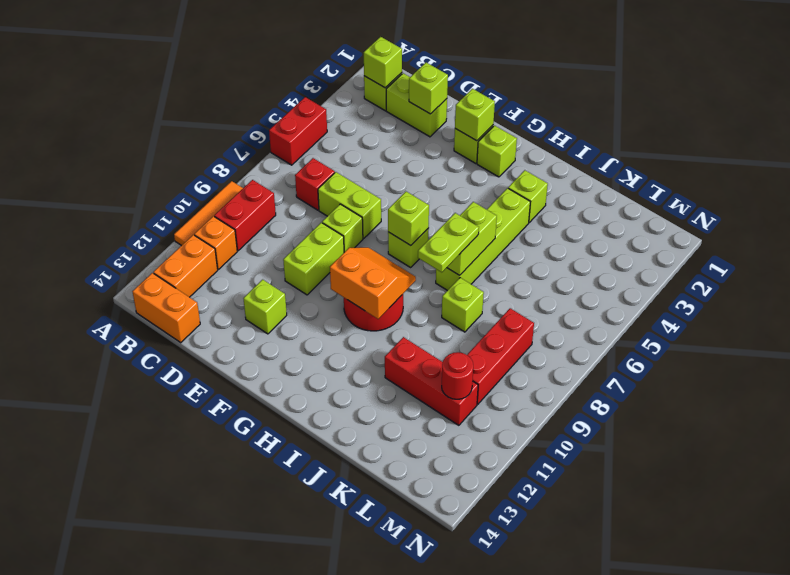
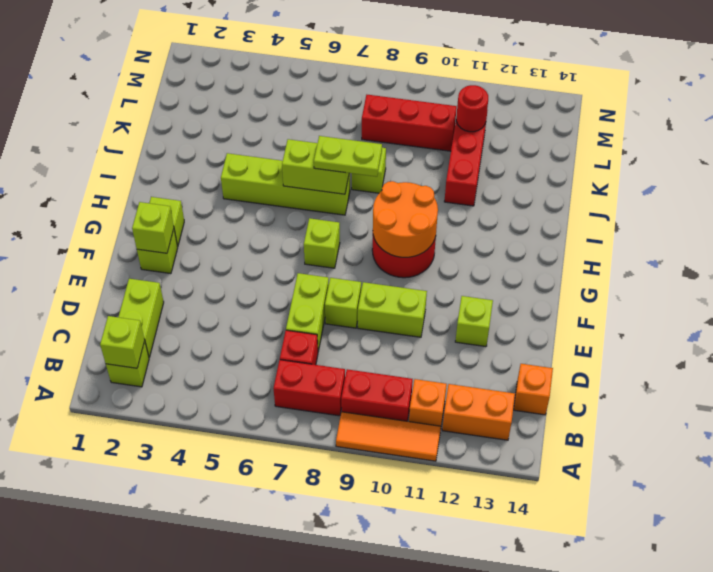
red brick A5:A6 level 1 -> red brick B7:B8 level 1
orange brick B14:C14 level 1 -> orange brick C14 level 1
lime brick D2 level 2 -> none
lime brick G7 level 2 -> none
orange slope G9:H10 level 2 top 10 -> orange round brick G9:H10 level 2
lime brick I3 level 1 -> none

